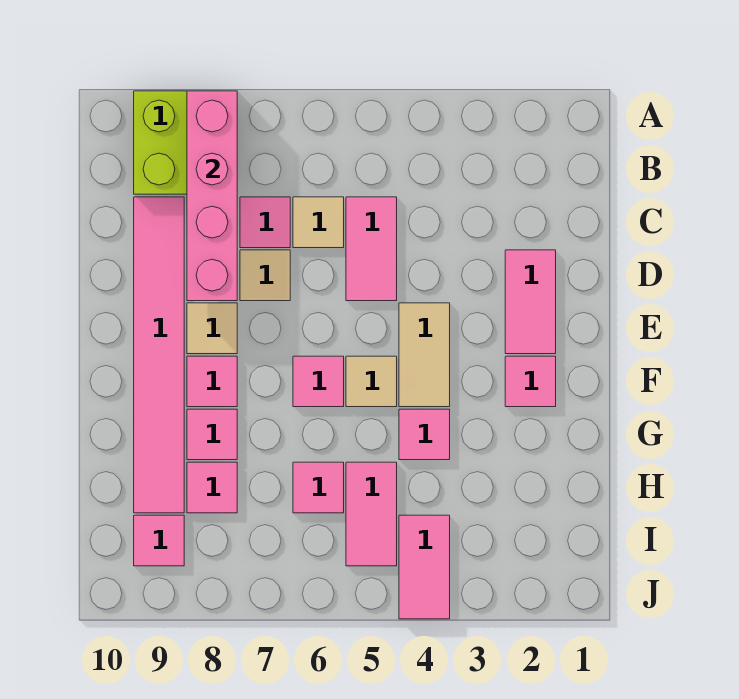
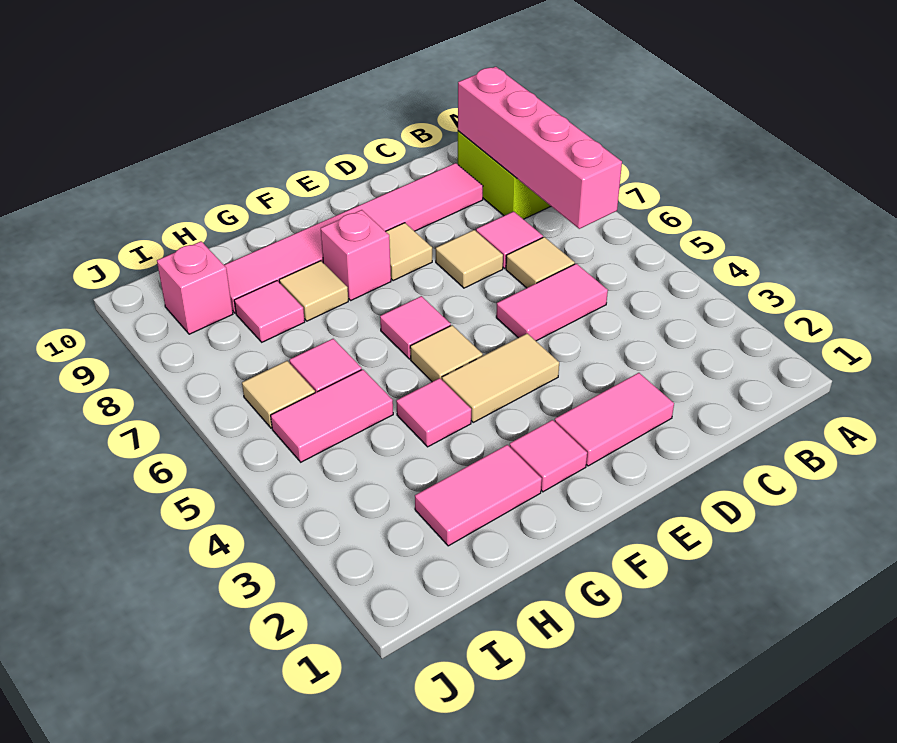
pink brick A8:D8 level 2 -> pink brick B6:B9 level 2
pink tile F8 level 1 -> pink brick F8 level 1
pink tile G8 level 1 -> tan tile G8 level 1
pink tile I4:J4 level 1 -> pink tile G2:H2 level 1
none -> tan tile I6 level 1
pink tile I9 level 1 -> pink brick I9 level 1

